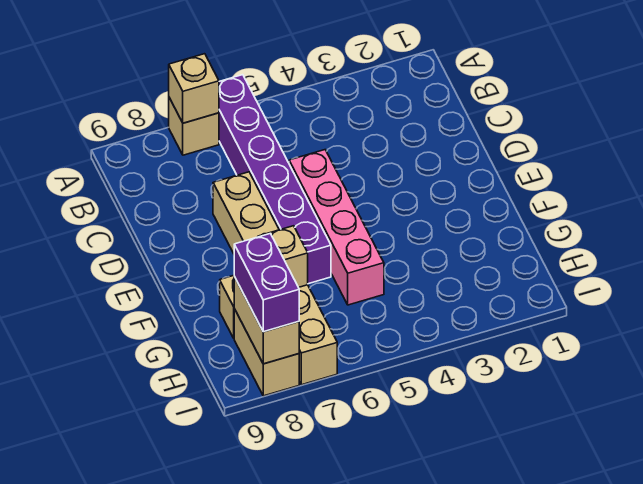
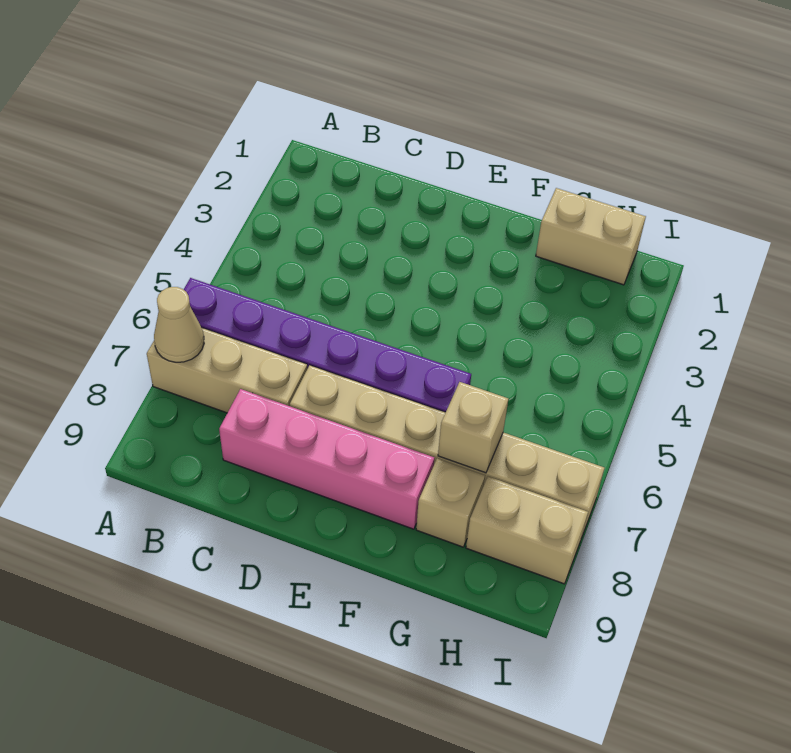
tan brick A7 level 1 -> tan brick A7:C7 level 1
tan brick A7 level 2 -> tan cone A7 level 2
pink brick D5:G5 level 1 -> pink brick C8:F8 level 1
tan brick H8:I8 level 2 -> tan brick G1:H1 level 1
purple brick H8:I8 level 3 -> none

